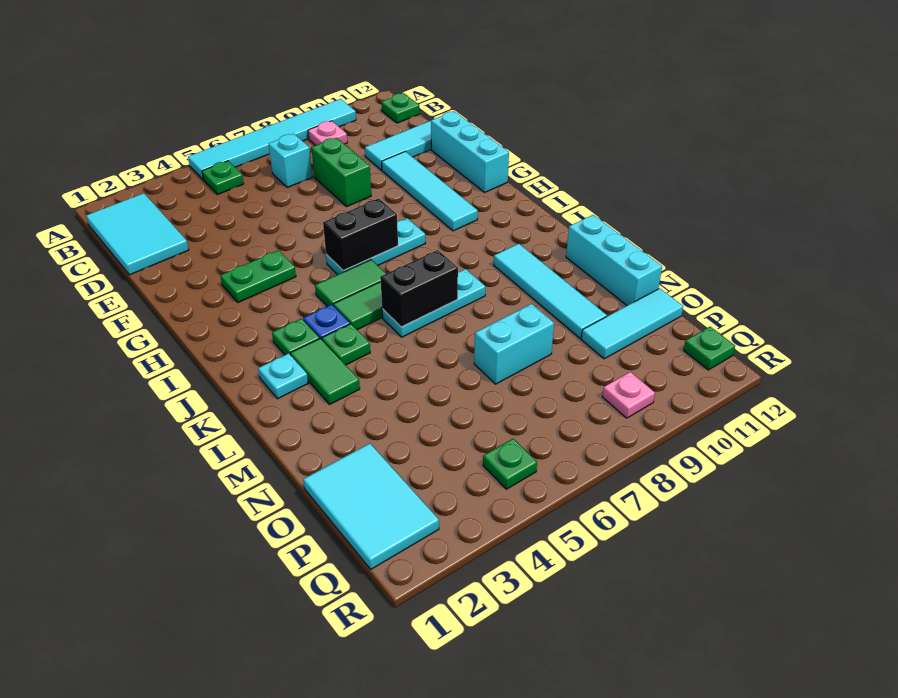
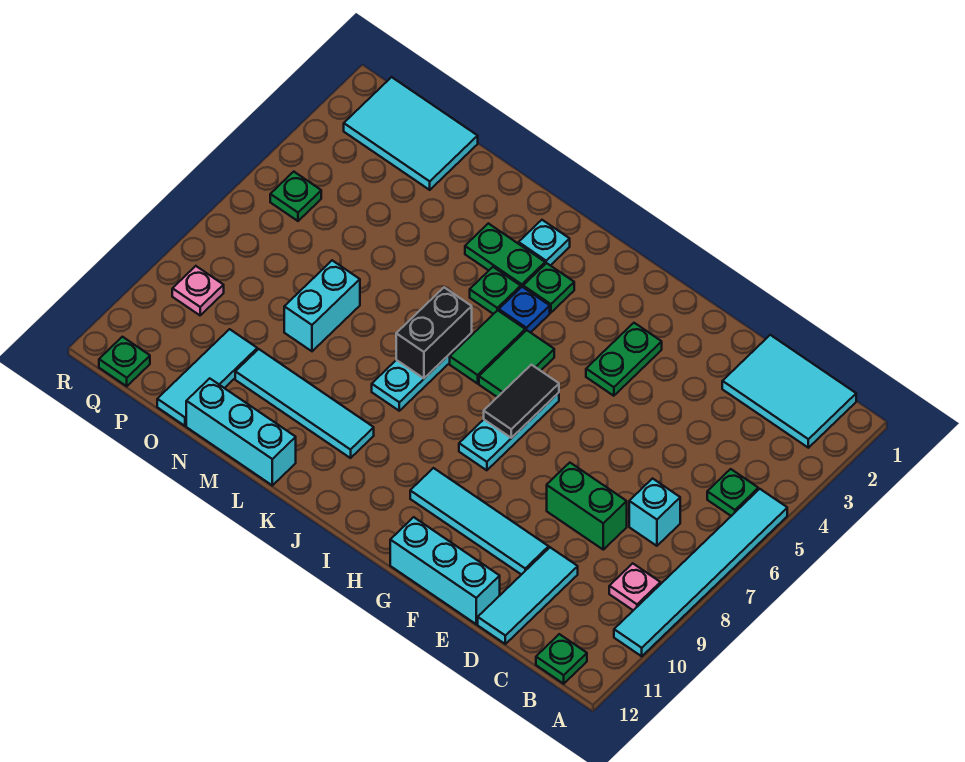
black brick H6:H7 level 2 -> black tile H6:H7 level 2
green tile K3:L3 level 1 -> green plate K3:L3 level 1

